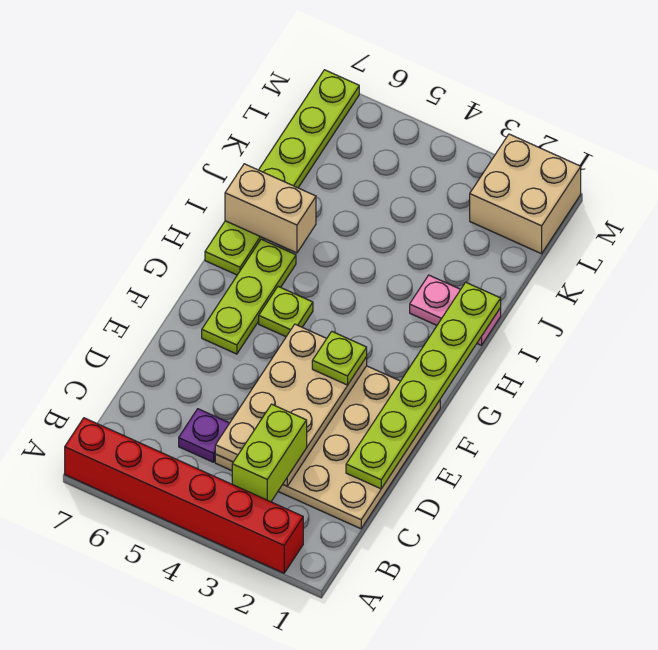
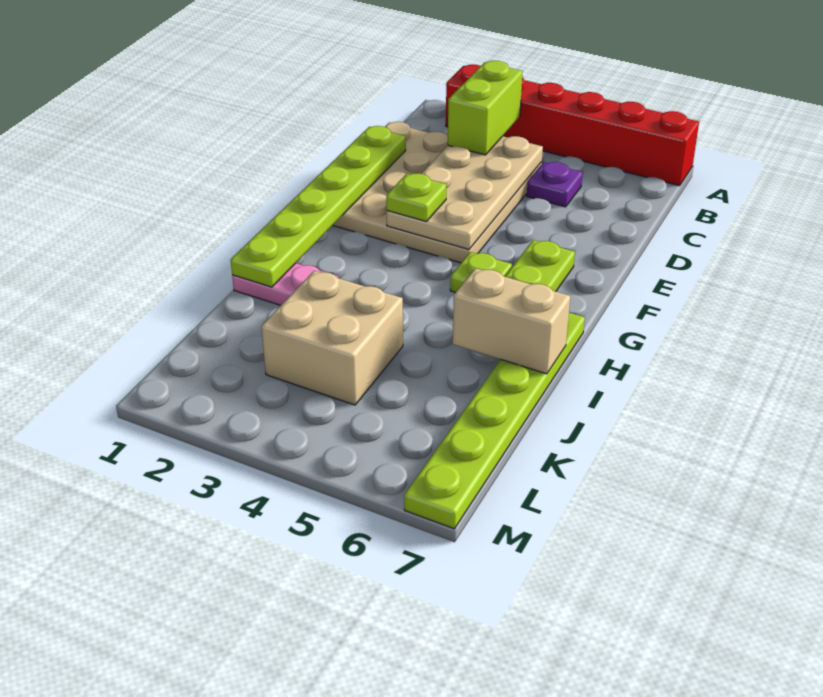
tan brick L1:M2 level 1 -> tan brick J3:K4 level 1

